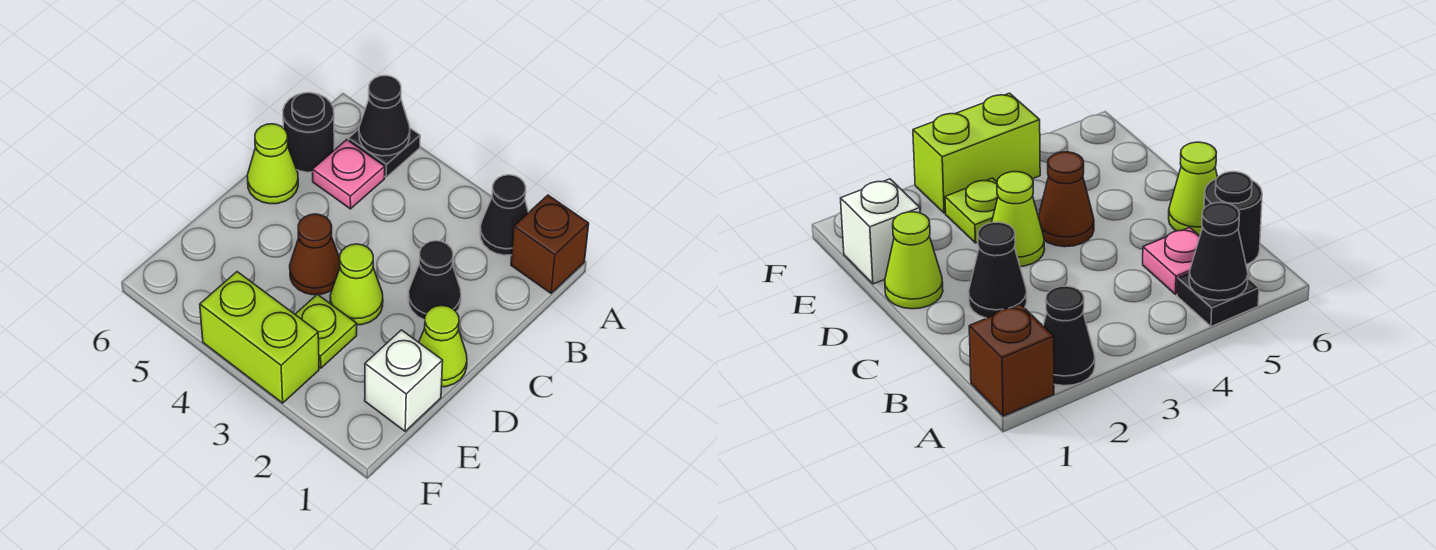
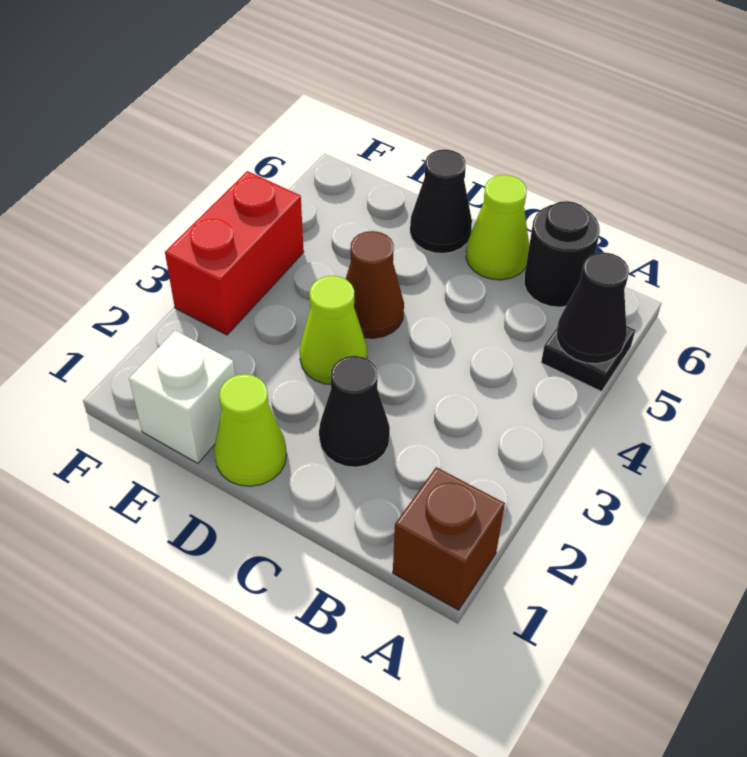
black cone A2 level 1 -> black cone D6 level 1
pink plate B5 level 1 -> none
lime plate E3 level 1 -> none
lime brick F3:F4 level 1 -> red brick F3:F4 level 1

